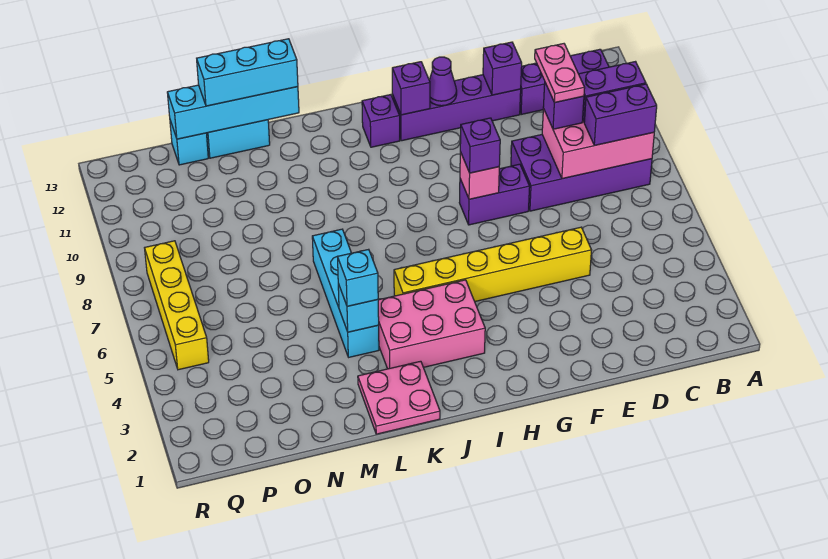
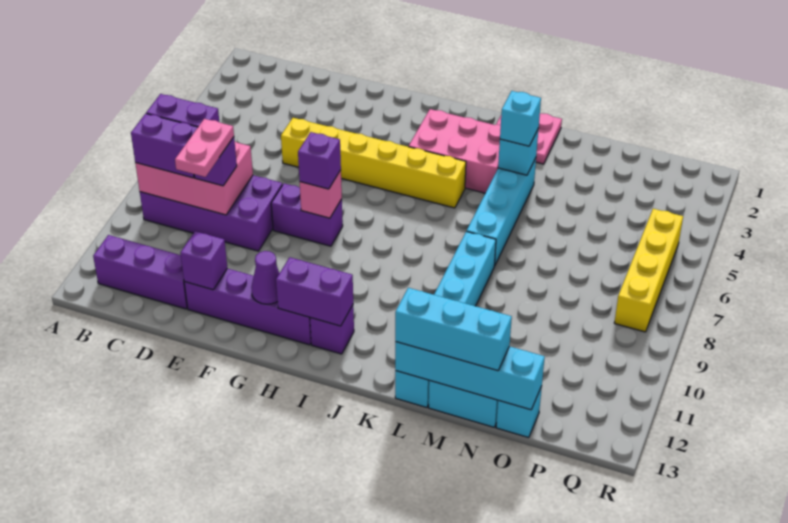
purple brick H12 level 2 -> purple brick H12:I12 level 2
none -> cyan brick L8:L13 level 1

